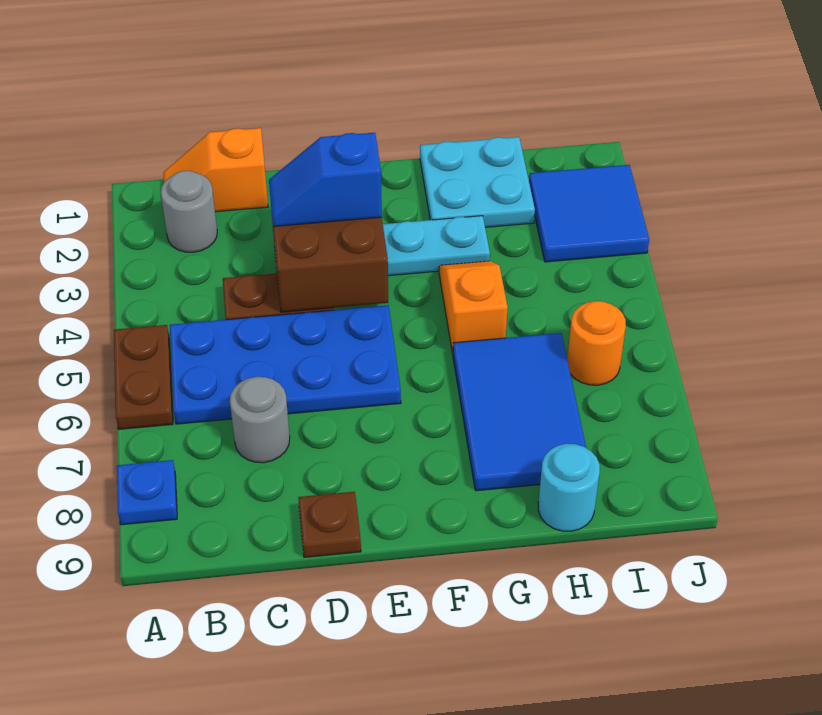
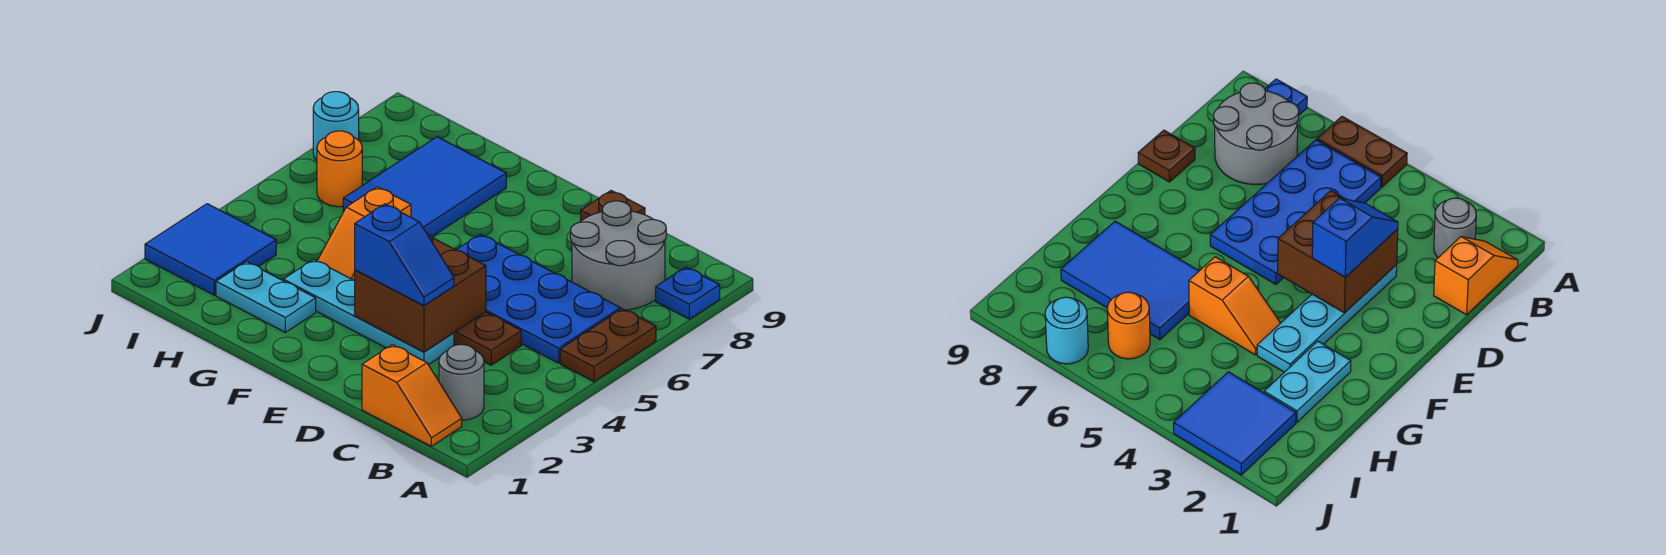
grey round brick C7 level 1 -> grey round brick B7:C8 level 1
cyan plate G1:H2 level 1 -> cyan plate G2:H2 level 1
cyan round brick H9 level 1 -> cyan round brick J7 level 1

